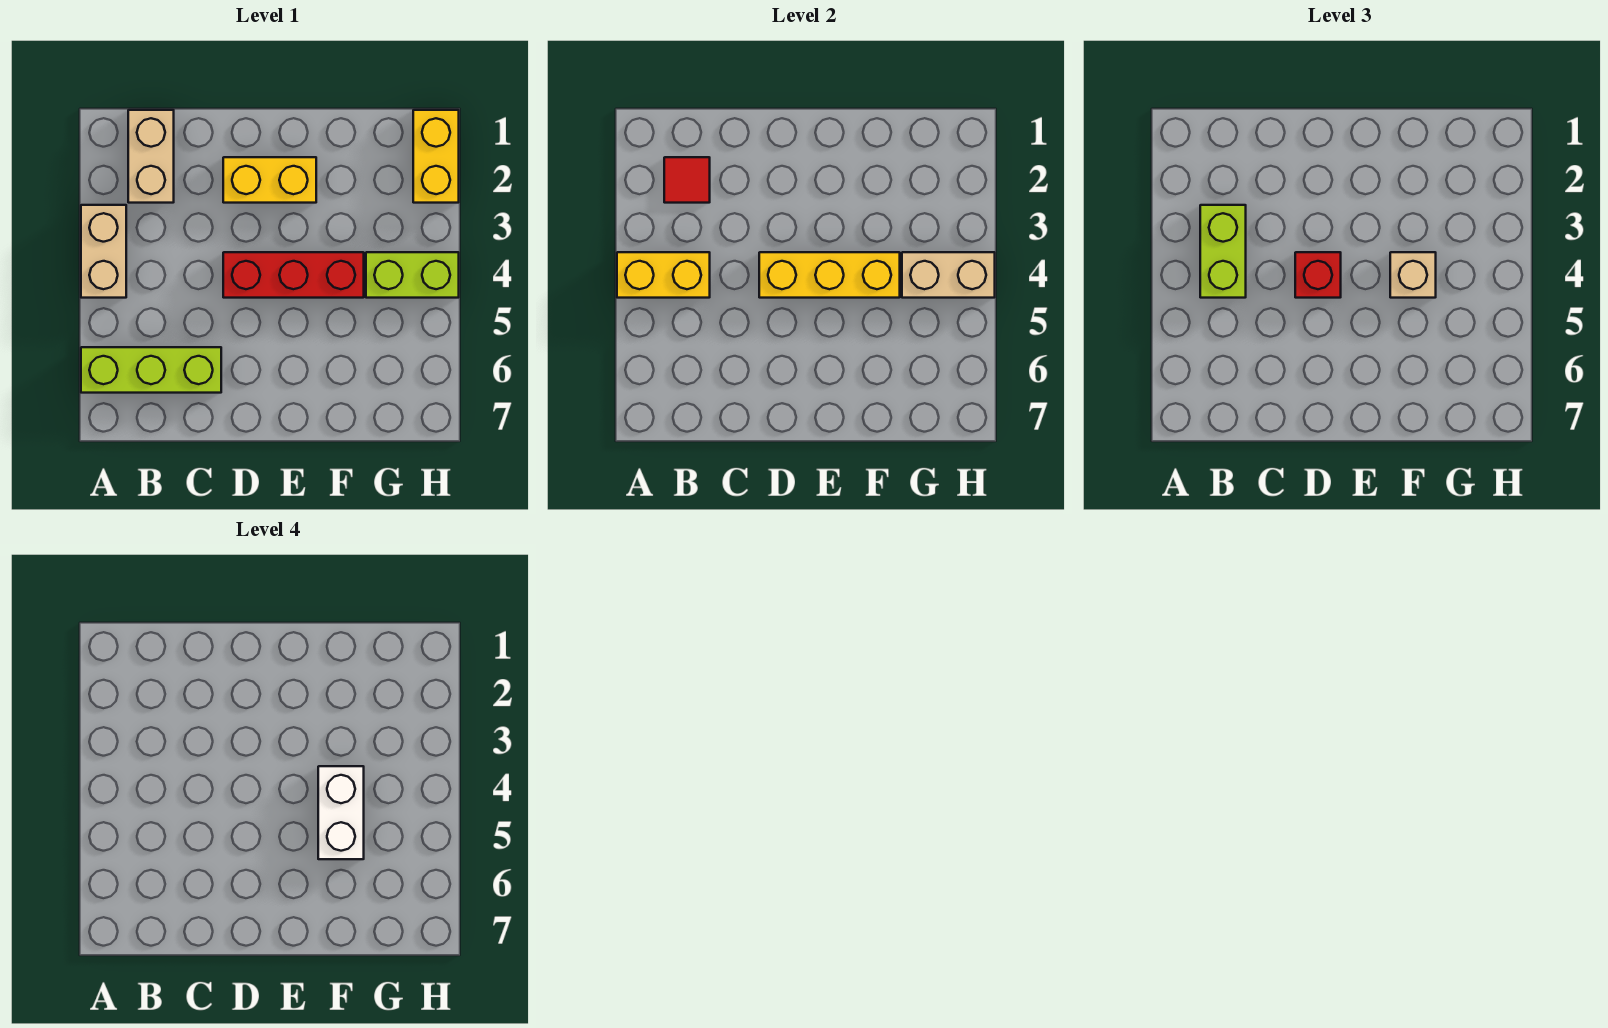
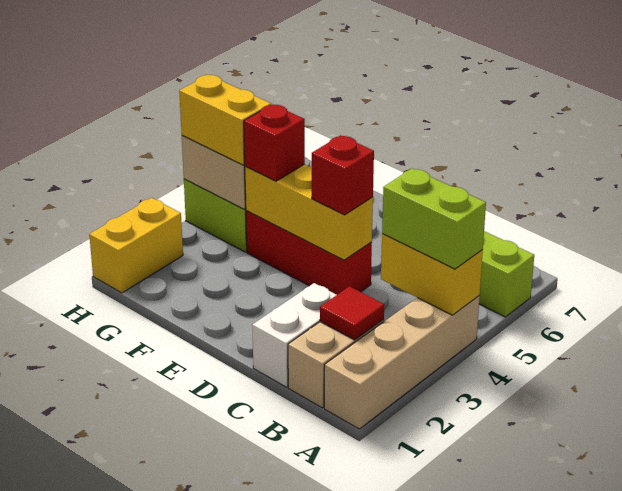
tan brick A3:A4 level 1 -> tan brick A1:A4 level 1
lime brick B3:B4 level 3 -> lime brick A4:B4 level 3
yellow brick D2:E2 level 1 -> yellow brick G4:H4 level 3
tan brick F4 level 3 -> red brick F4 level 3
white brick F4:F5 level 4 -> white brick C1:C2 level 1

